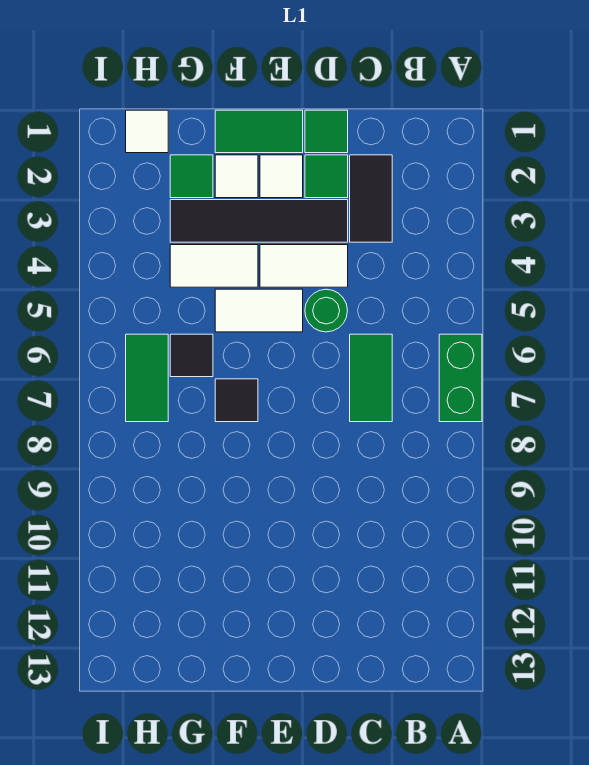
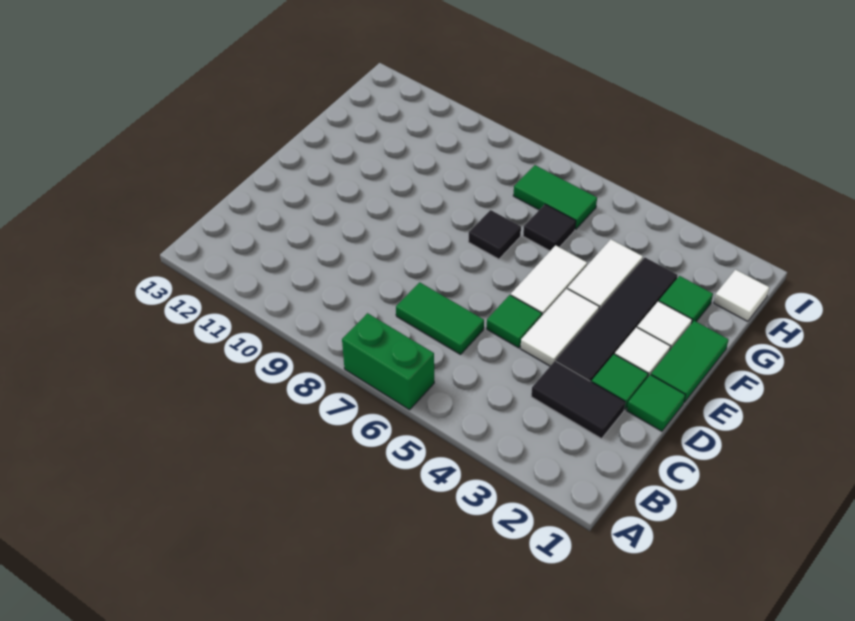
green round brick D5 level 1 -> green tile D5 level 1

